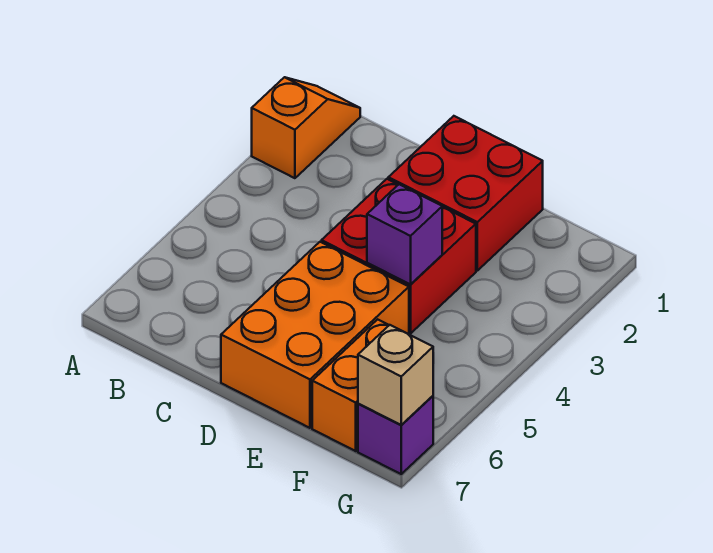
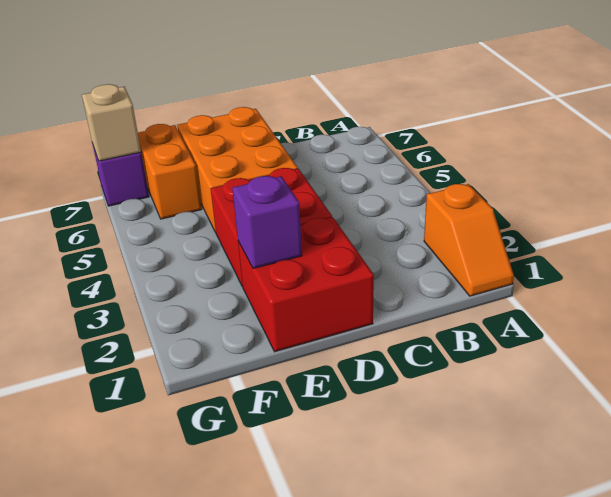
purple brick E4 level 2 -> purple brick E2 level 2

